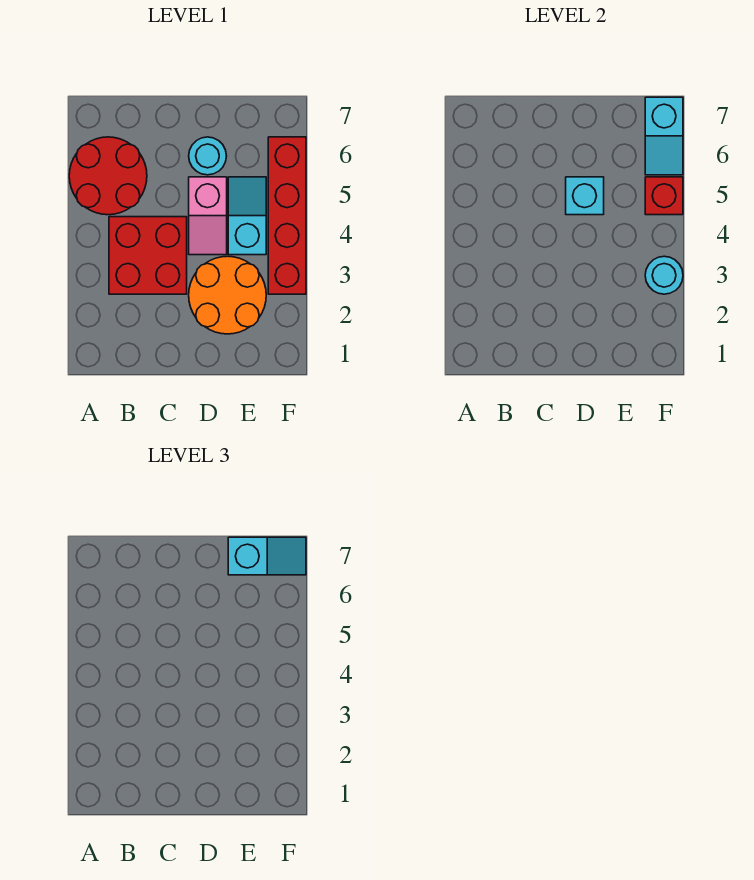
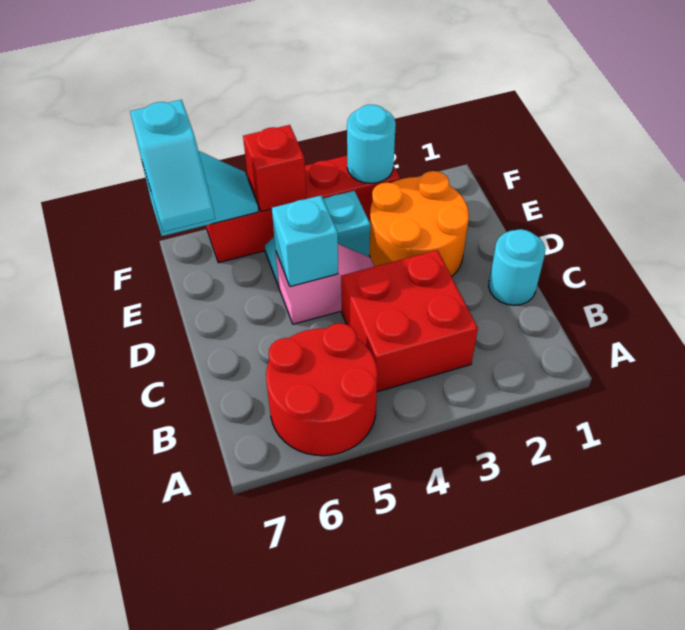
cyan round brick D6 level 1 -> cyan round brick C1 level 1
cyan slope E7:F7 level 3 top E -> cyan slope E7:F7 level 3 top F

